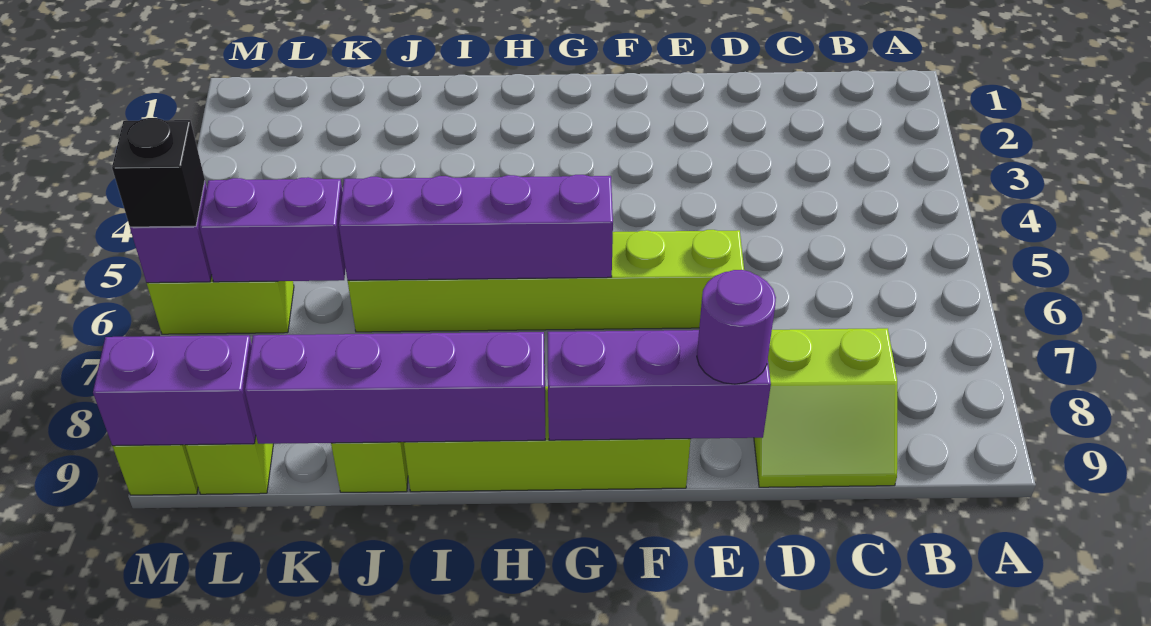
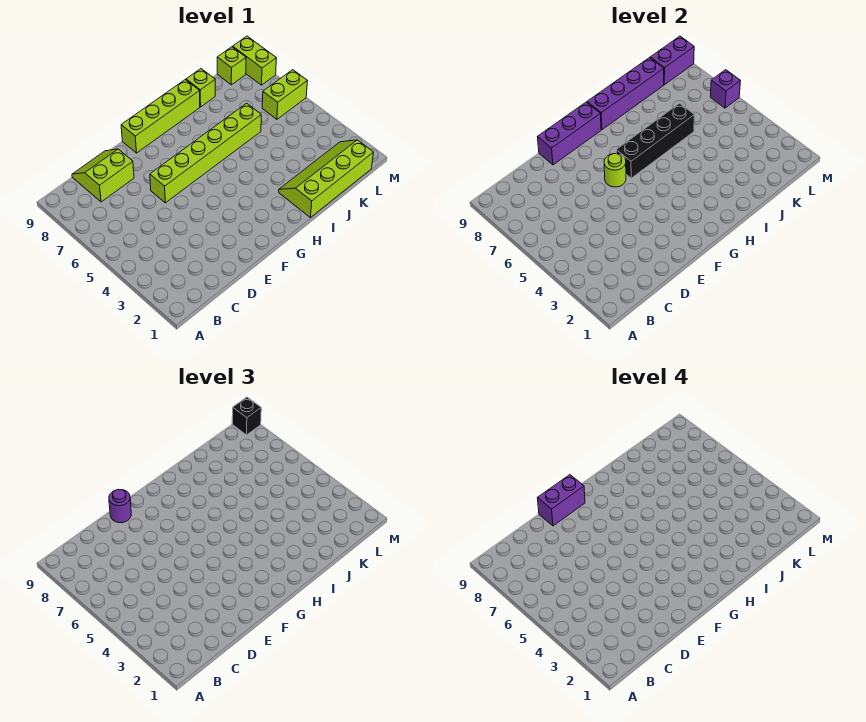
none -> lime round brick F6 level 2
purple brick G6:J6 level 2 -> black brick G6:J6 level 2
none -> lime slope I1:L2 level 1 top 1
purple brick K6:L6 level 2 -> purple brick E9:F9 level 4
black brick M6 level 3 -> black brick M9 level 3

